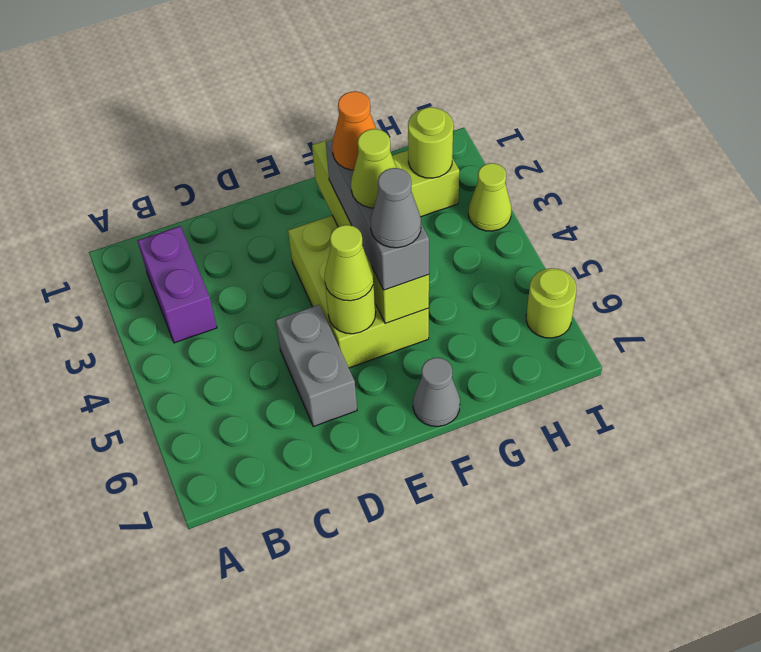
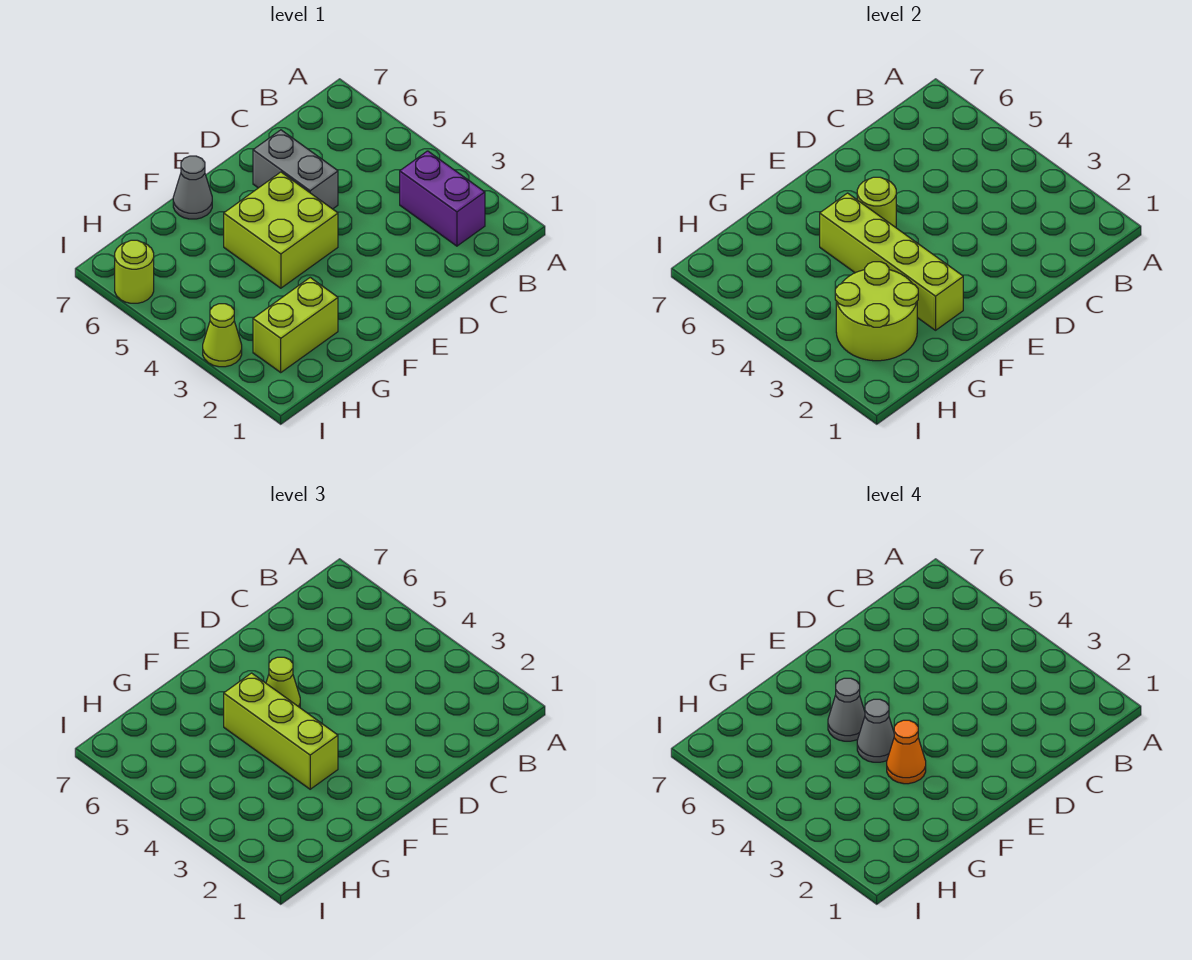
lime brick E3:F5 level 1 -> lime brick E4:F5 level 1
grey brick F3:F5 level 3 -> lime brick F3:F5 level 3
lime cone F4 level 4 -> grey cone F4 level 4
lime round brick H2 level 2 -> lime round brick G2:H3 level 2

